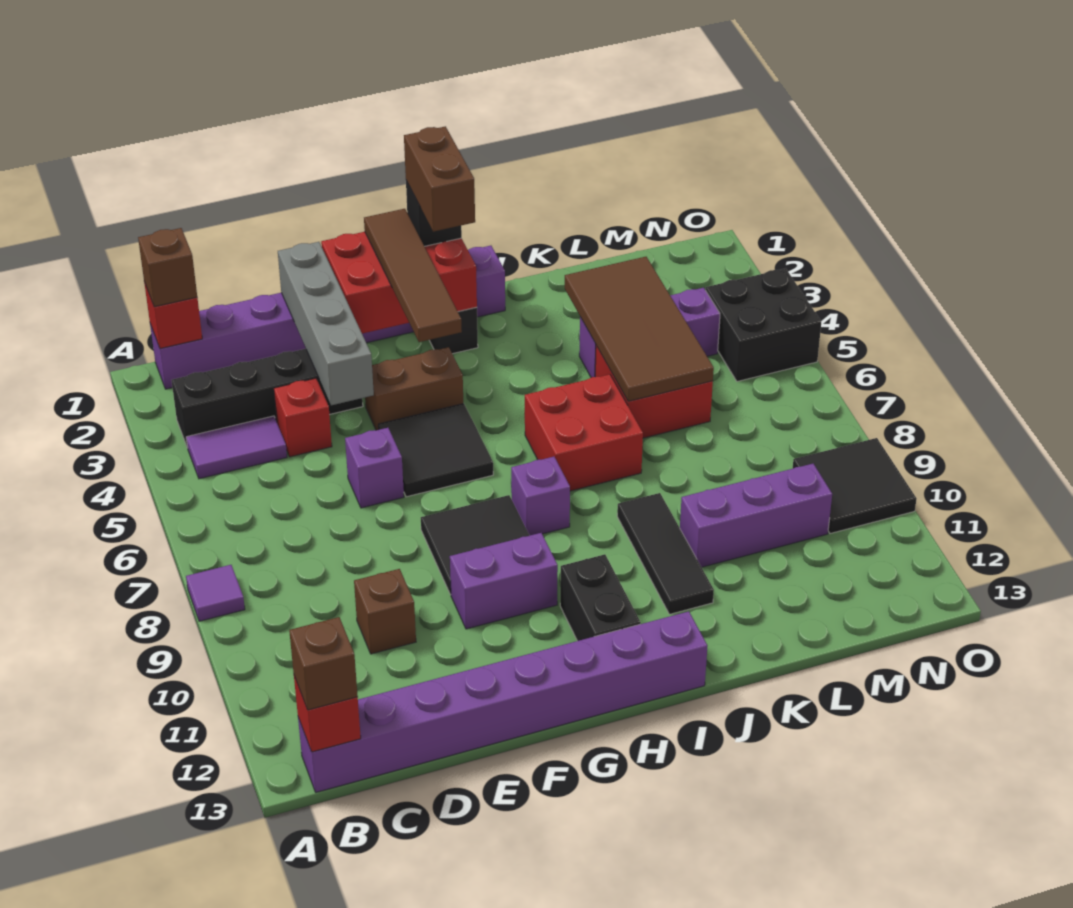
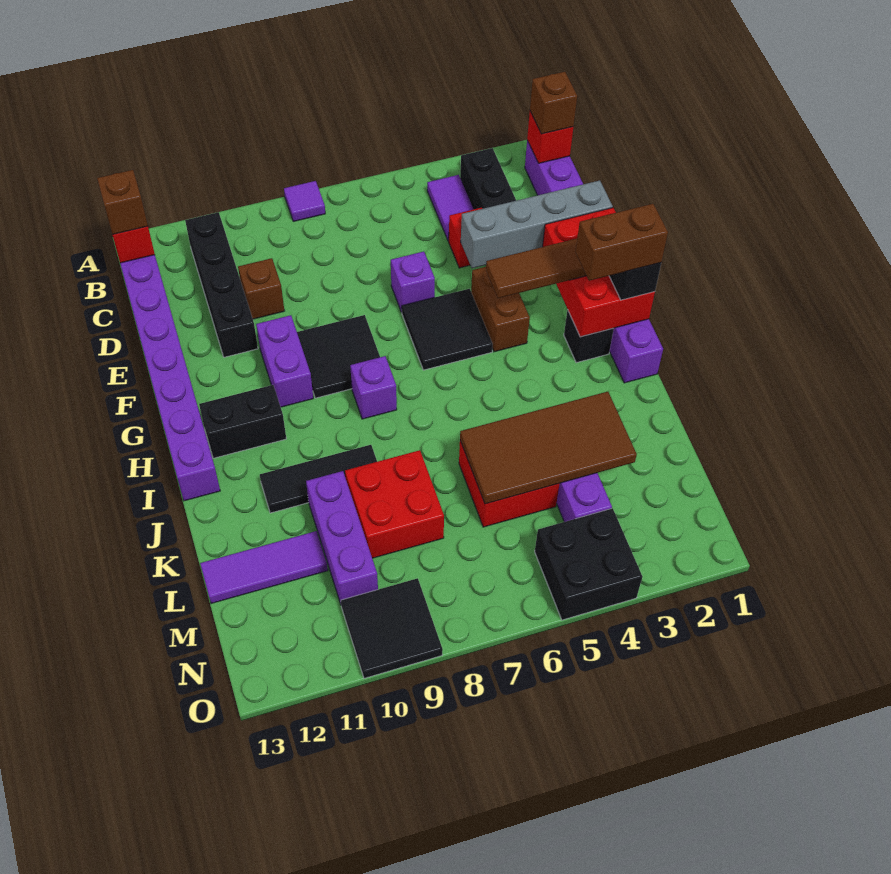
none -> black brick B11:E11 level 1
red brick I6:J7 level 1 -> red brick K8:L9 level 1
none -> purple tile L11:L13 level 1

